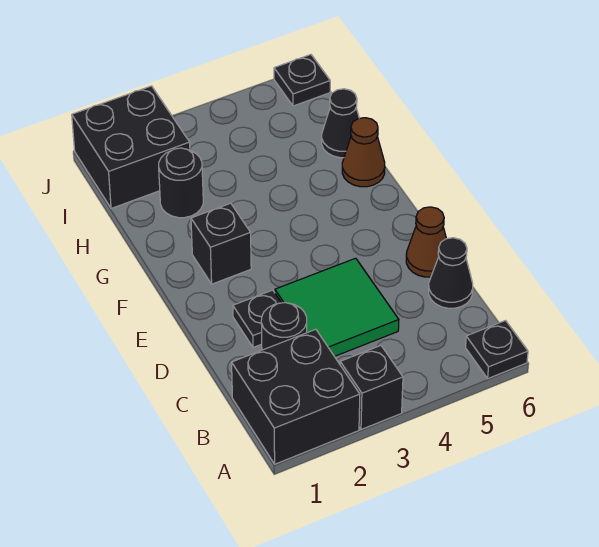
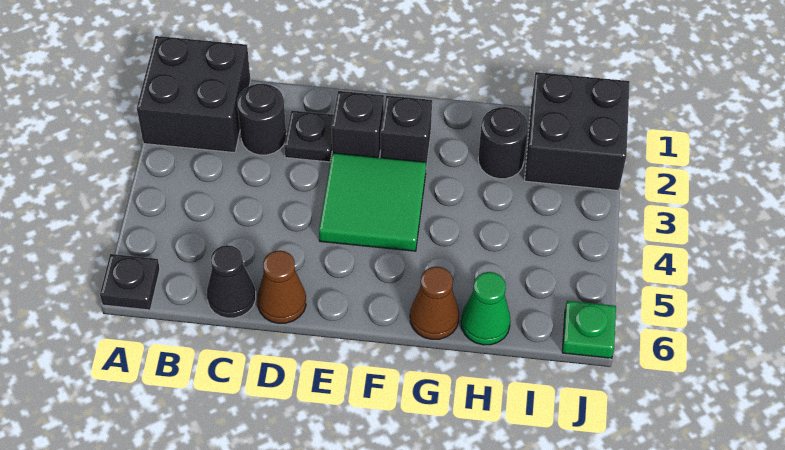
black brick A3 level 1 -> black brick E2 level 1
green tile C3:D4 level 1 -> green tile E3:F4 level 1
black cone H6 level 1 -> green cone H6 level 1
black plate J6 level 1 -> green plate J6 level 1

